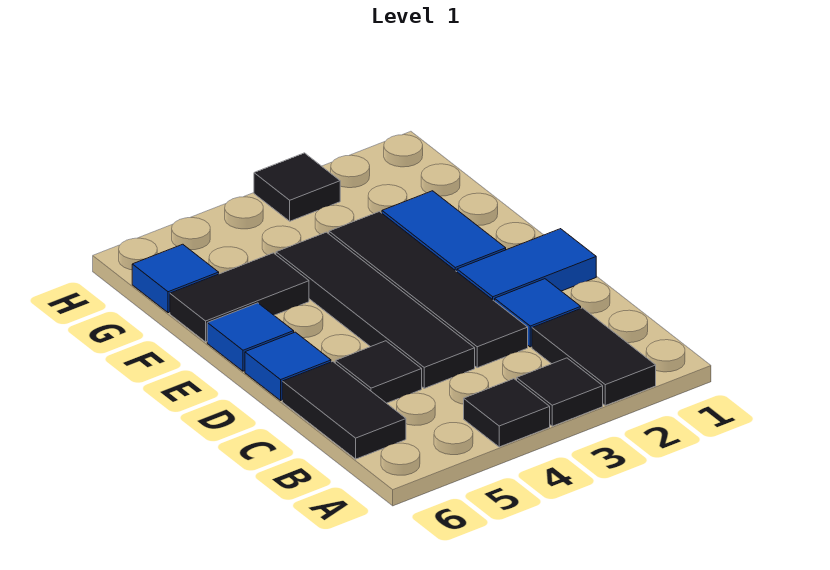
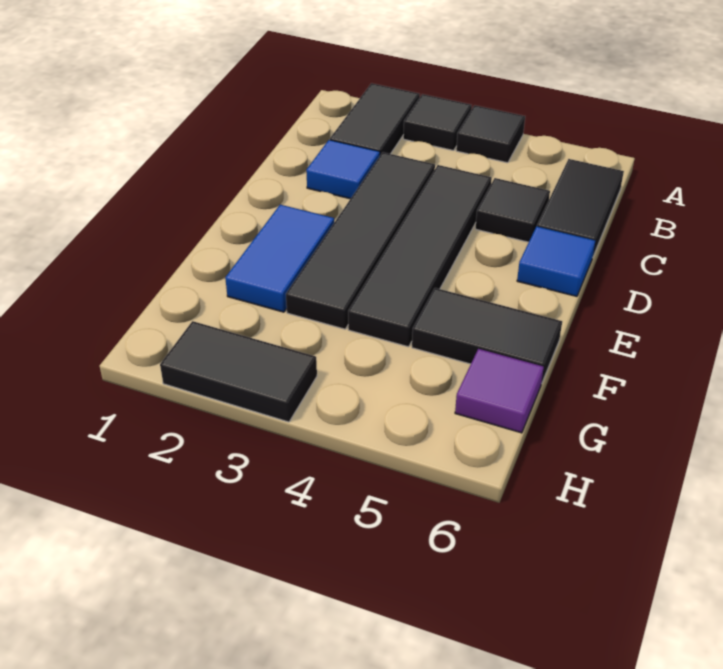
blue tile D1:D2 level 1 -> none
blue tile E6 level 1 -> none
blue tile G6 level 1 -> purple tile G6 level 1
black tile H3 level 1 -> black tile H2:H3 level 1

